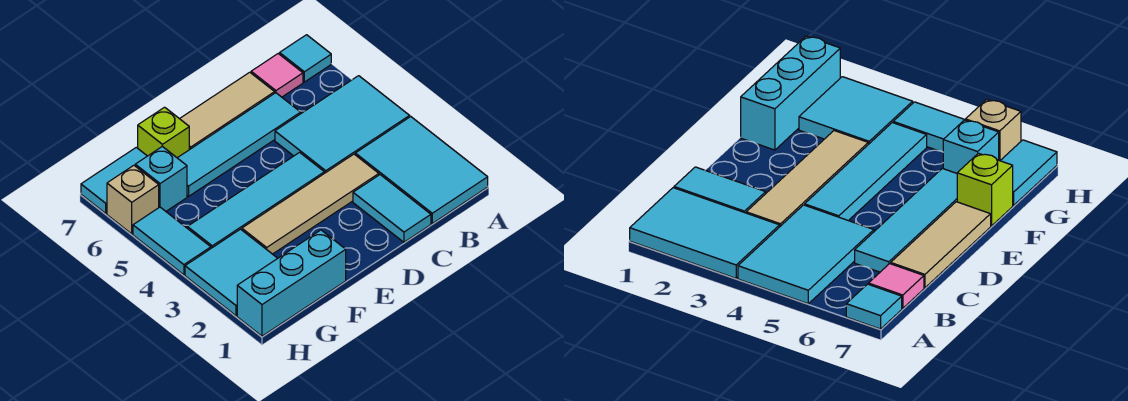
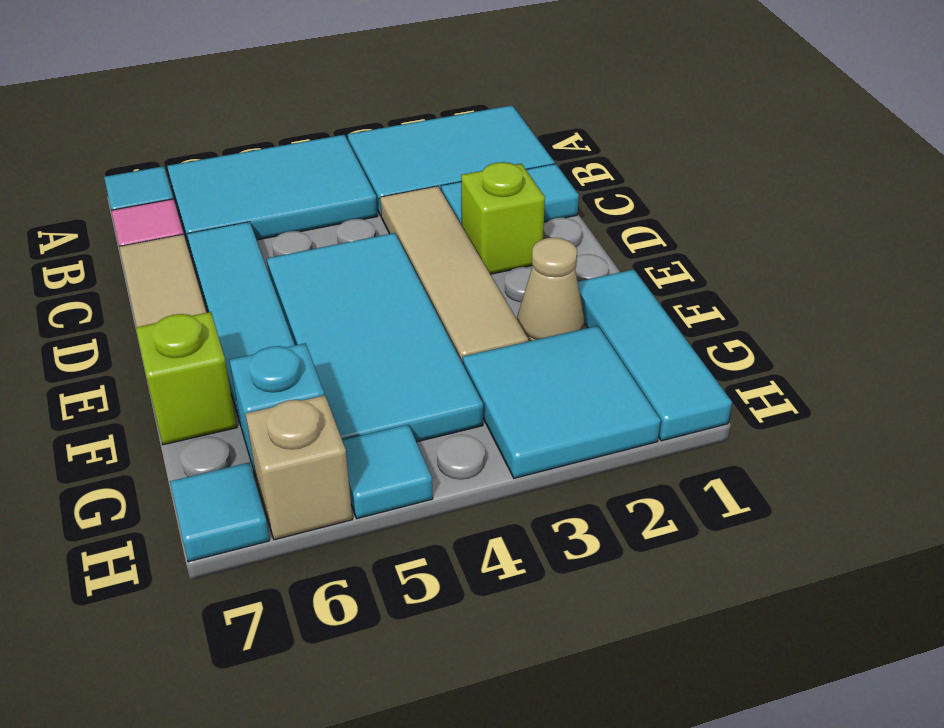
cyan tile A4:C5 level 1 -> cyan tile A4:B6 level 1
none -> lime brick D2 level 1
cyan tile D4:G4 level 1 -> cyan tile D4:G5 level 1
cyan brick F1:H1 level 1 -> cyan tile F1:H1 level 1
none -> tan cone F2 level 1
cyan tile G7:H7 level 1 -> cyan tile H7 level 1
cyan tile H4:H5 level 1 -> cyan tile H5 level 1

